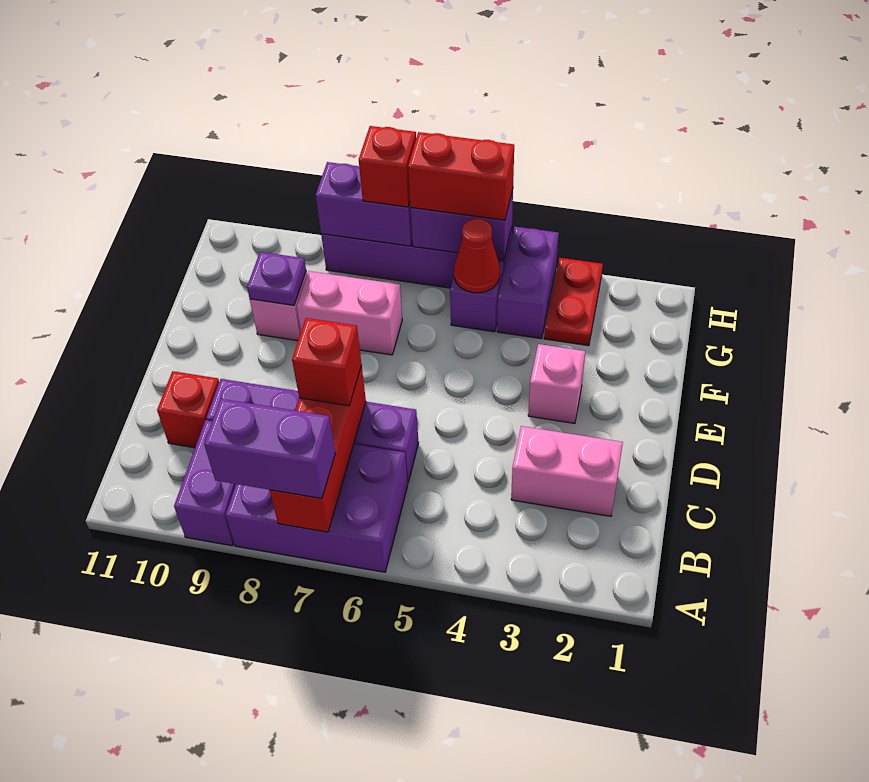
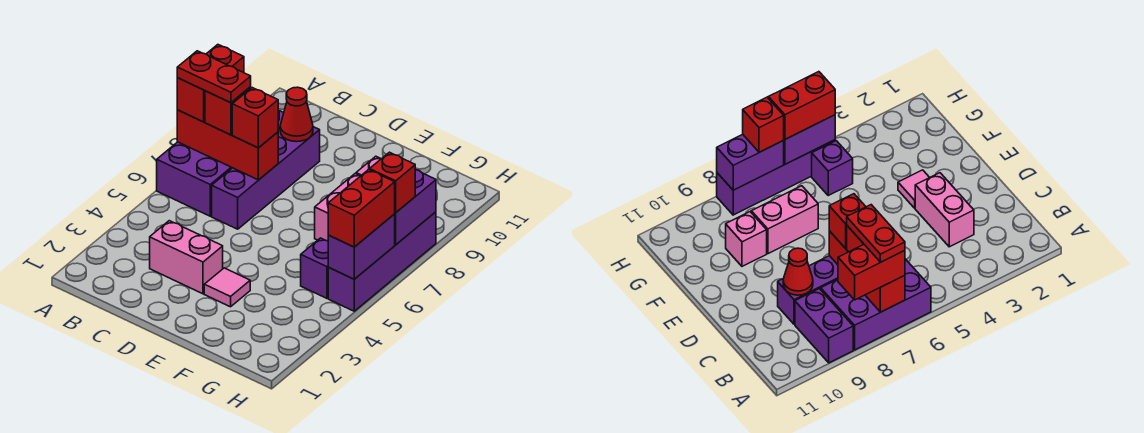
purple brick A7:A8 level 3 -> red brick A7:A8 level 3
pink brick C2:C3 level 1 -> pink brick C3:D3 level 1
red brick C10 level 1 -> red brick B7 level 3
pink brick E3 level 1 -> pink tile E3 level 1
purple plate F9 level 2 -> none
red plate G3:H3 level 1 -> red plate A7:B7 level 4
purple brick G4:H4 level 1 -> none
red cone G5 level 2 -> red cone C9 level 2

